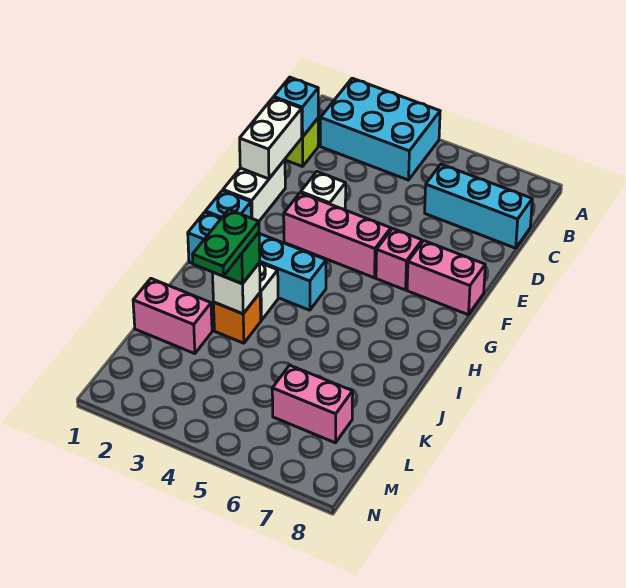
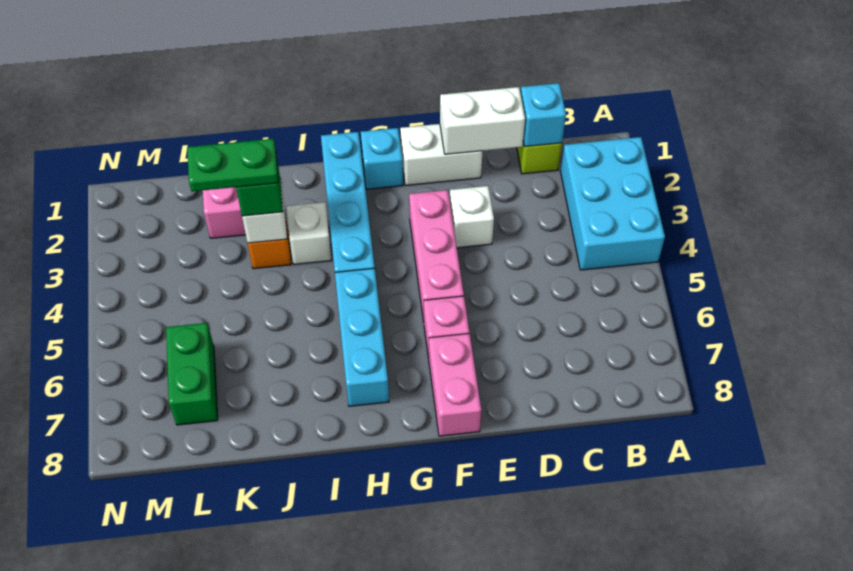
cyan brick C6:C8 level 1 -> cyan brick H5:H7 level 1
pink brick L6:L7 level 1 -> green brick L6:L7 level 1

